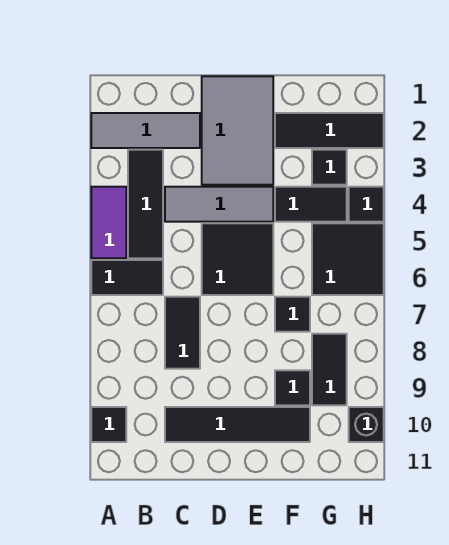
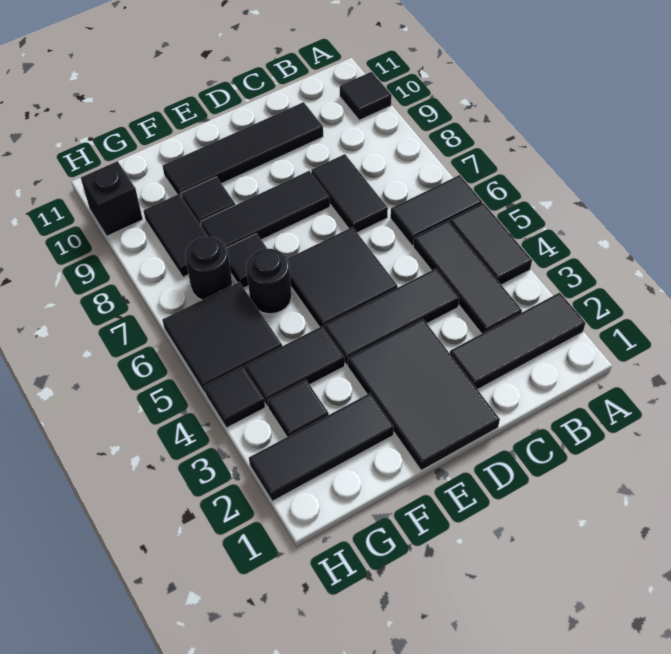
grey tile A2:C2 level 1 -> black tile A2:C2 level 1
purple tile A4:A5 level 1 -> black tile A4:A5 level 1
grey tile C4:E4 level 1 -> black tile C4:E4 level 1
grey tile D1:E3 level 1 -> black tile D1:E3 level 1
none -> black tile D8:F8 level 1
none -> black round brick F6 level 1
none -> black round brick G7 level 1

